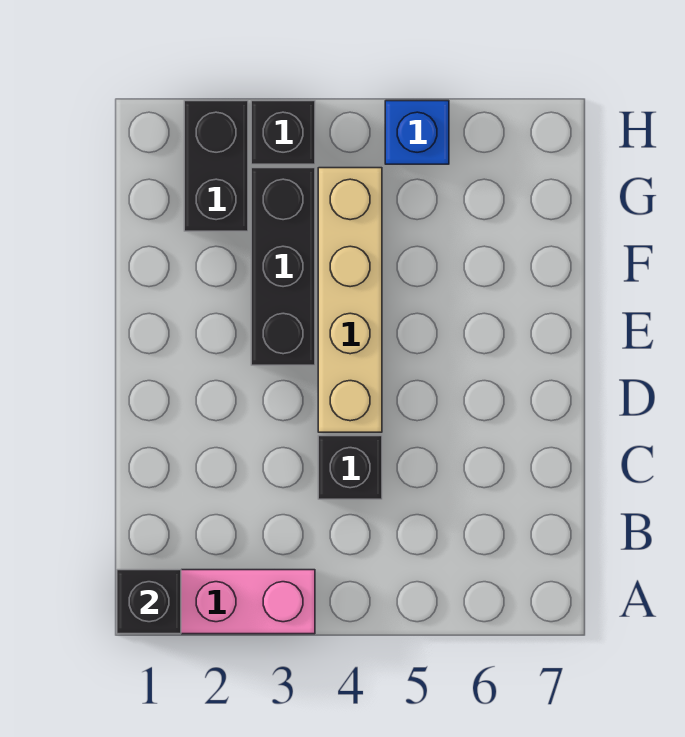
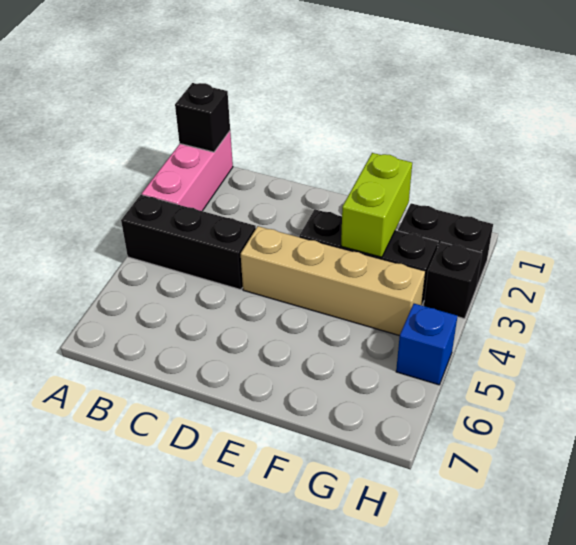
black brick C4 level 1 -> black brick A4:C4 level 1
none -> lime brick F2:F3 level 2

